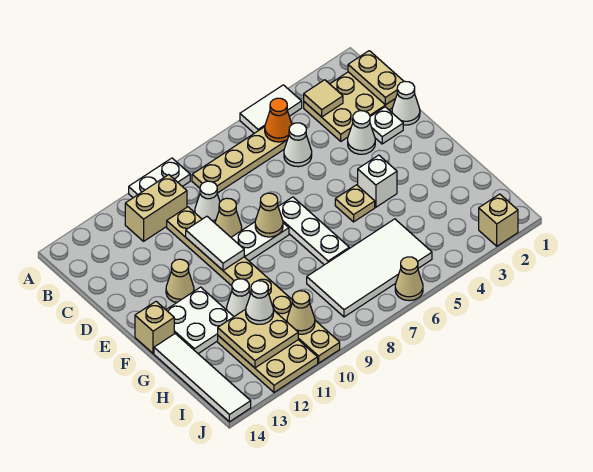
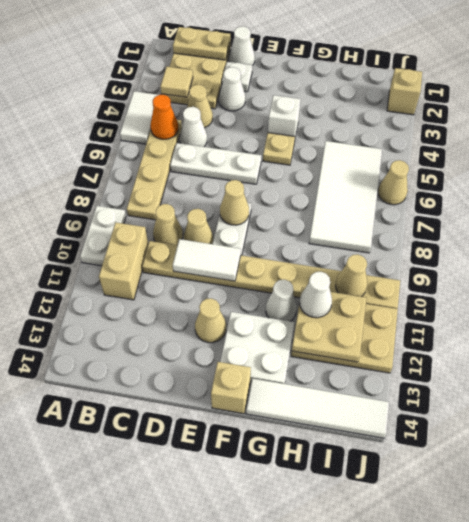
none -> tan cone C4 level 1
white cone C9 level 1 -> tan cone C9 level 1
white plate E7:G7 level 1 -> white plate C6:E6 level 1

